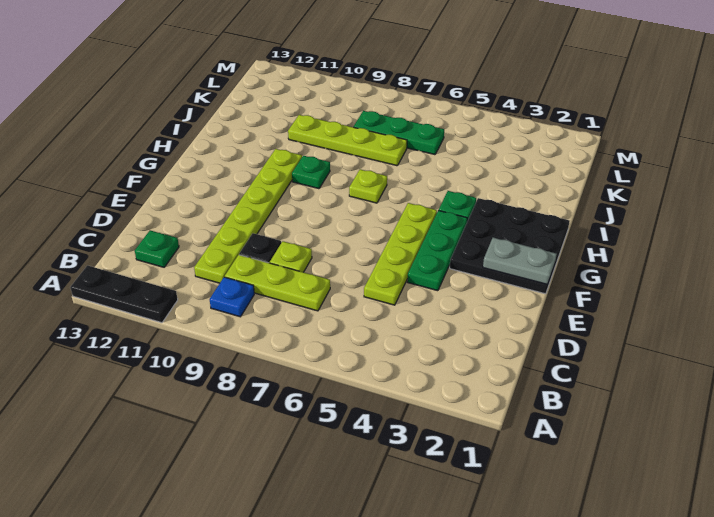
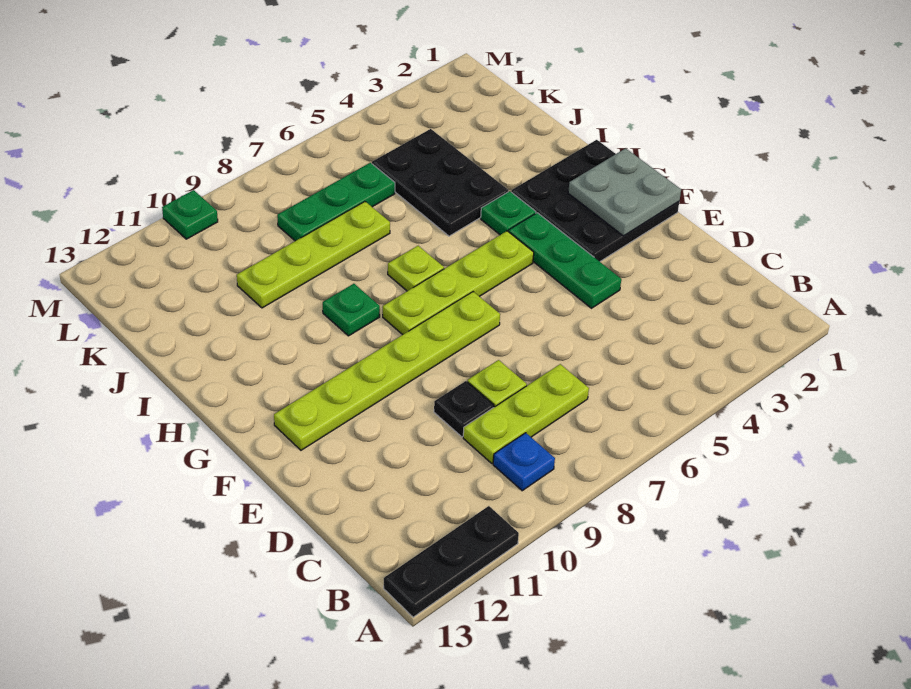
lime plate C10:H10 level 1 -> lime plate F7:F12 level 1
green plate C12 level 1 -> green plate M10 level 1
lime plate D5:G5 level 1 -> lime plate G5:G8 level 1
grey plate F1:F2 level 2 -> grey plate F1:G2 level 2
none -> black plate I4:K5 level 1

